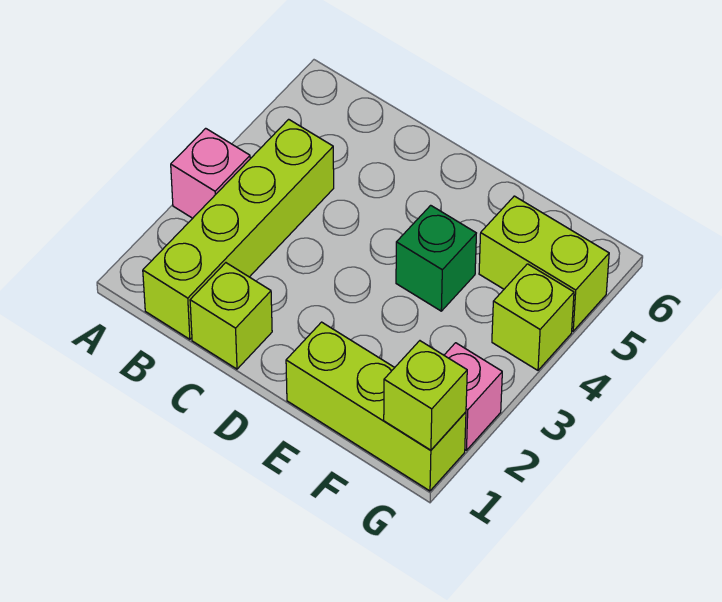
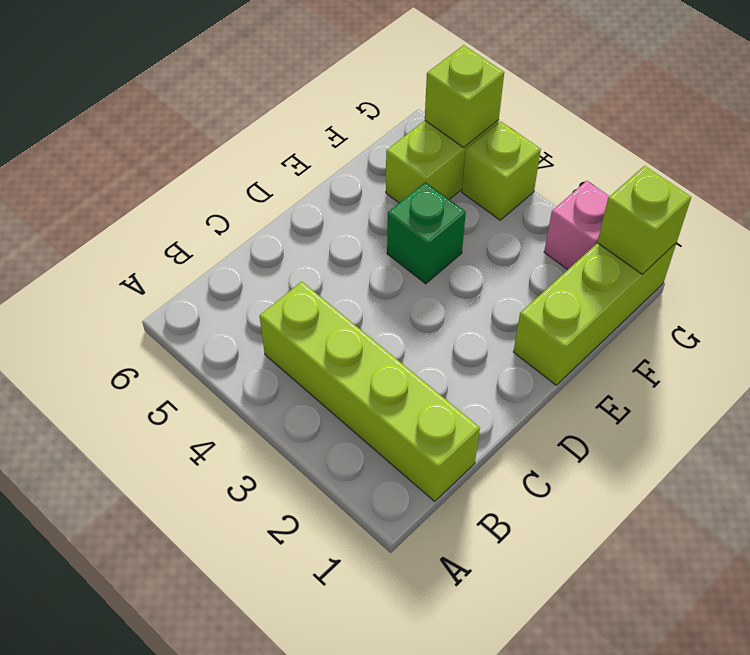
pink brick A3 level 1 -> none
lime brick C1 level 1 -> lime brick G5 level 2

